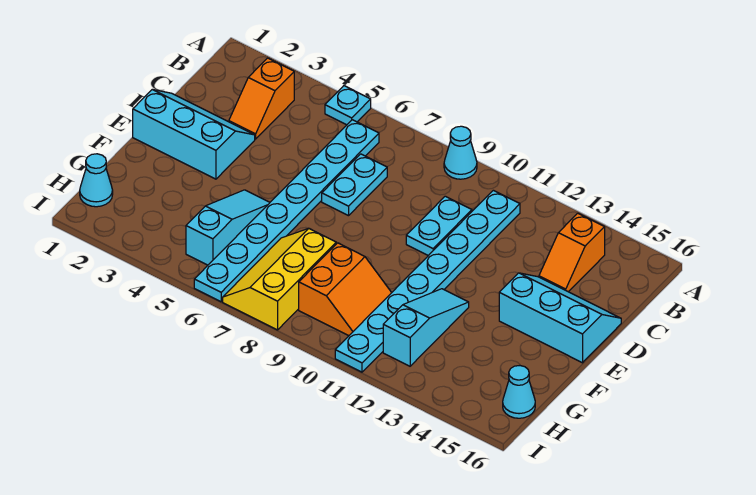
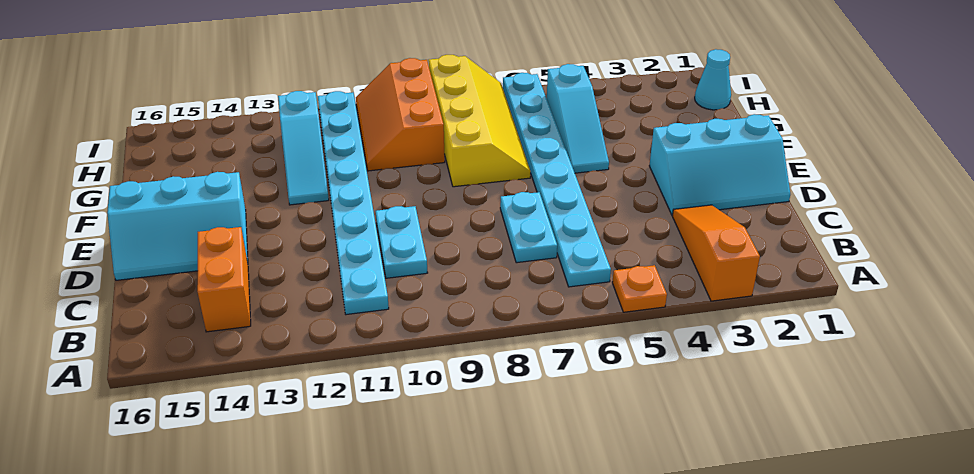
cyan plate A5 level 1 -> orange plate A5 level 1
cyan cone A9 level 1 -> none
orange slope B3:C3 level 1 top B -> orange slope A3:C3 level 1 top A
orange slope B14:C14 level 1 top B -> orange brick B14:C14 level 1
yellow slope G7:I8 level 1 top 8 -> yellow slope F7:I8 level 1 top 8
orange slope G9:H10 level 1 top 9 -> orange slope G9:I10 level 1 top 9
cyan cone H16 level 1 -> none

